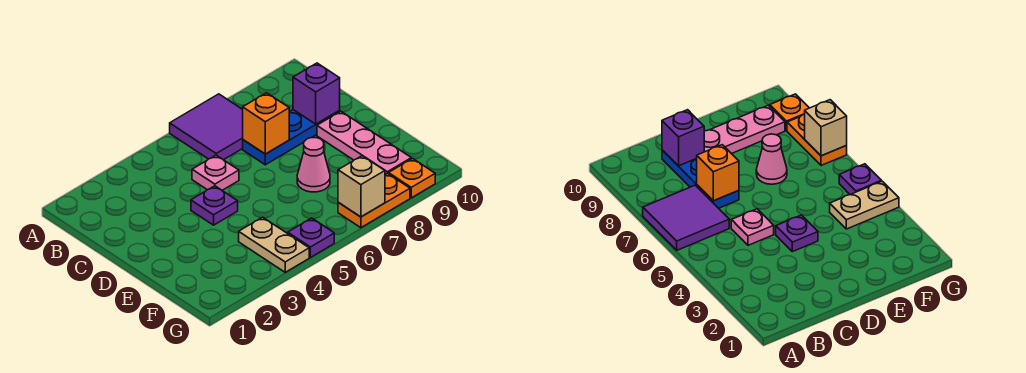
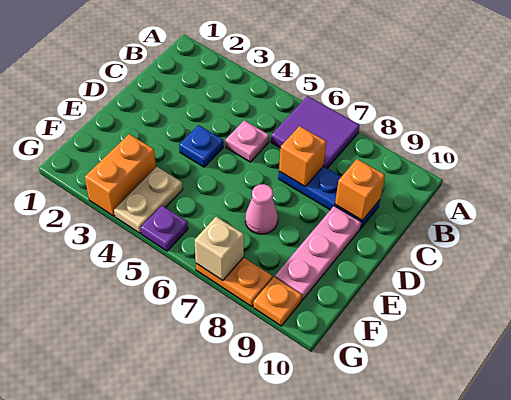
purple brick C9 level 2 -> orange brick C9 level 2
purple plate D4 level 1 -> blue plate D4 level 1
none -> orange brick F3:G3 level 1

